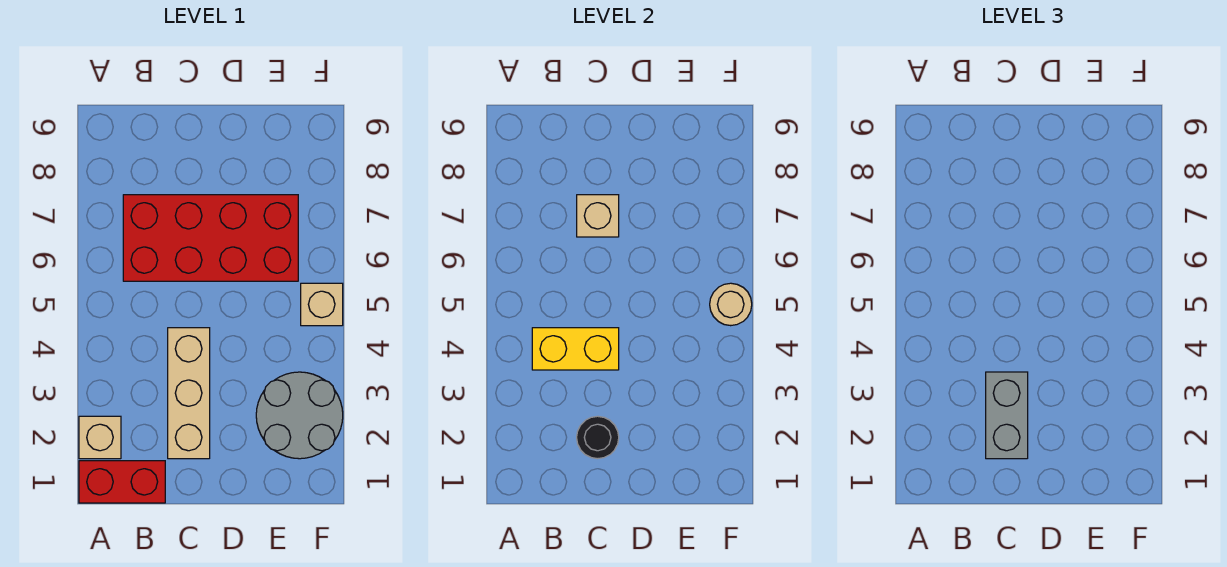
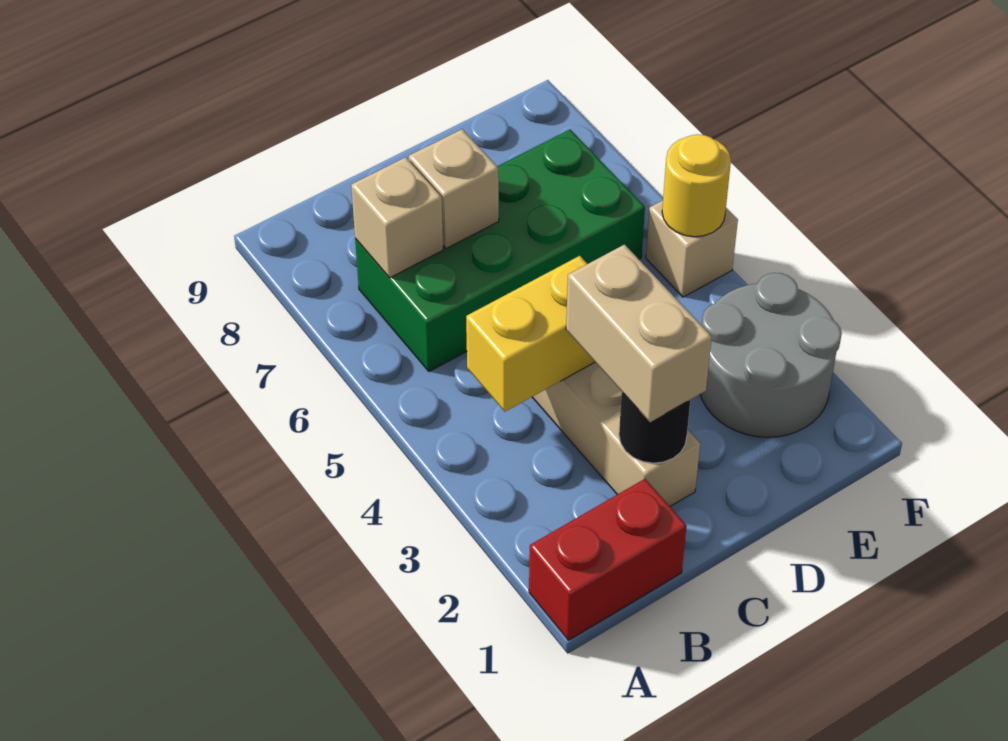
tan brick A2 level 1 -> tan brick B7 level 2
red brick B6:E7 level 1 -> green brick B6:E7 level 1
grey brick C2:C3 level 3 -> tan brick C2:C3 level 3
tan round brick F5 level 2 -> yellow round brick F5 level 2

